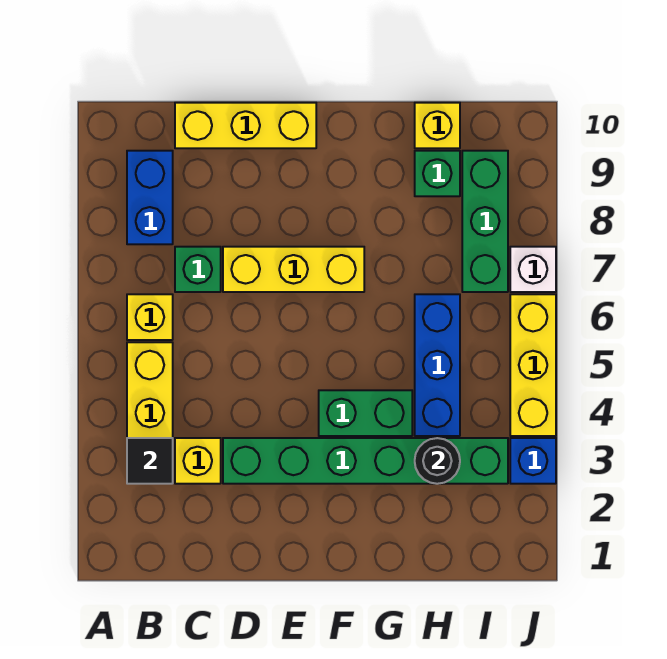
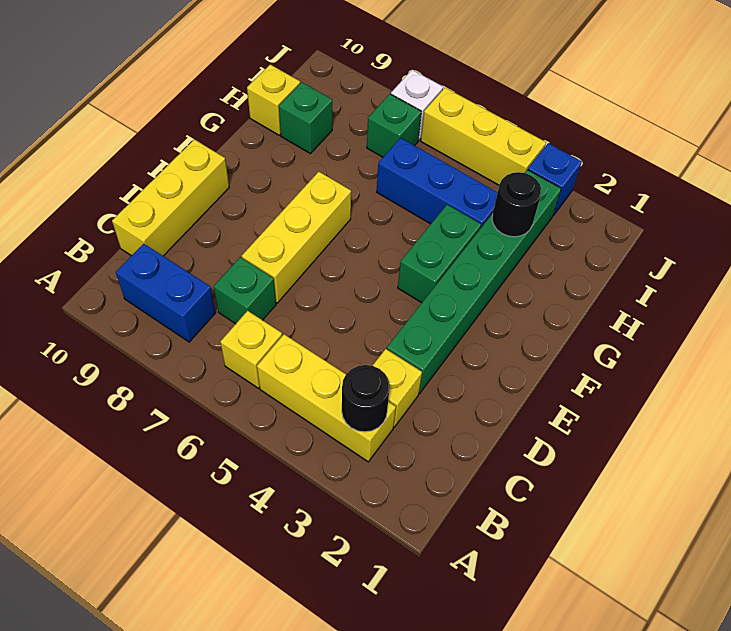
black tile B3 level 2 -> black round brick B3 level 2
green brick I7:I9 level 1 -> green brick I7 level 1

